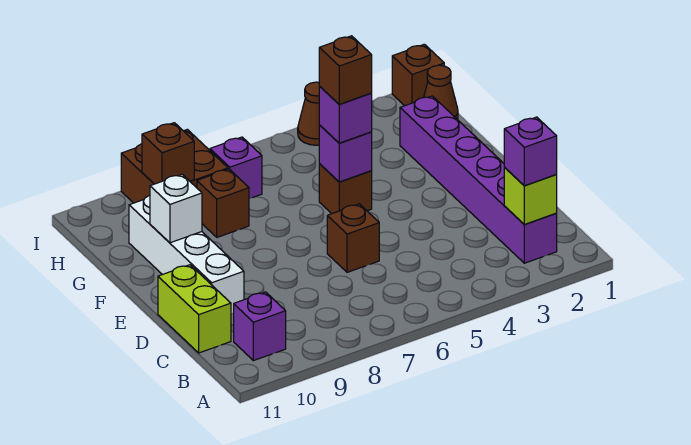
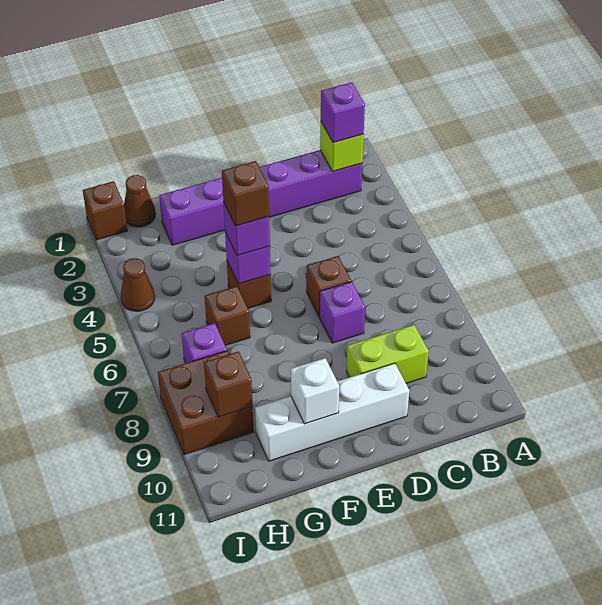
purple brick B10 level 1 -> purple brick D7 level 1
lime brick C11:D11 level 1 -> lime brick C9:D9 level 1
brown brick G8 level 1 -> brown brick G6 level 1

